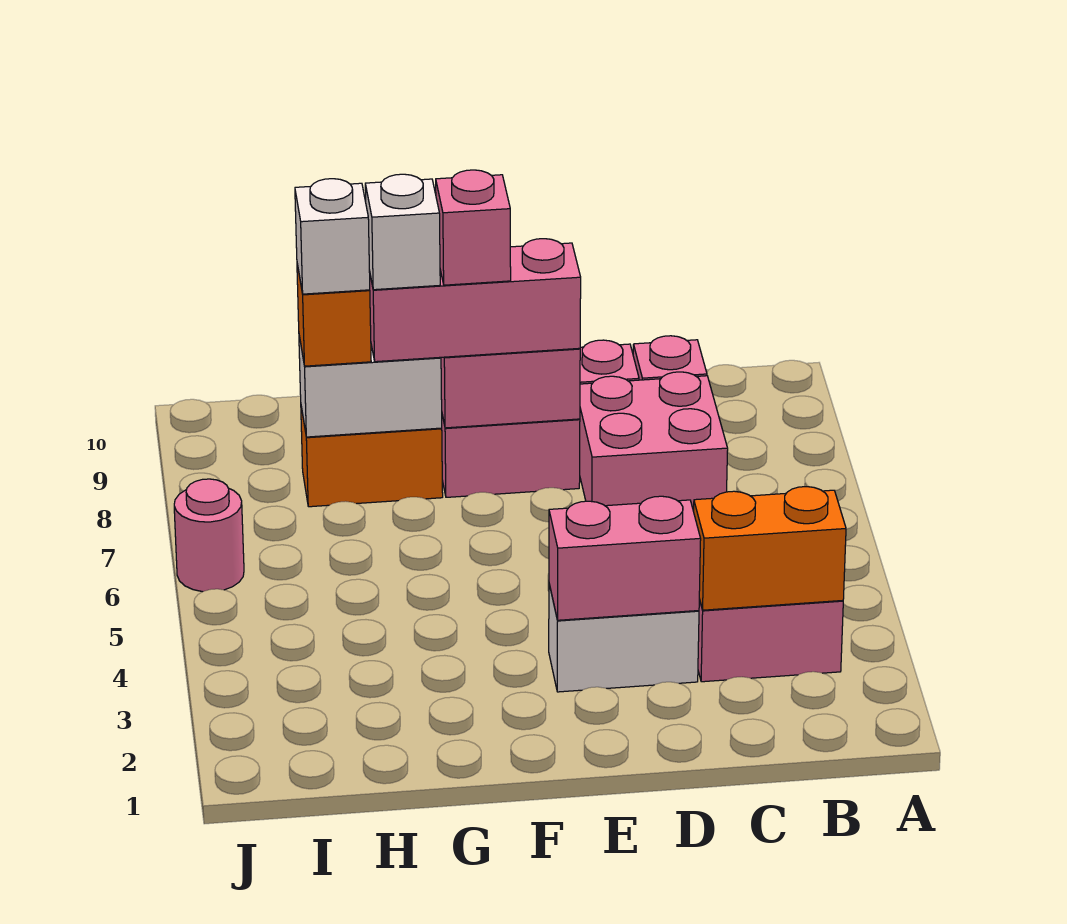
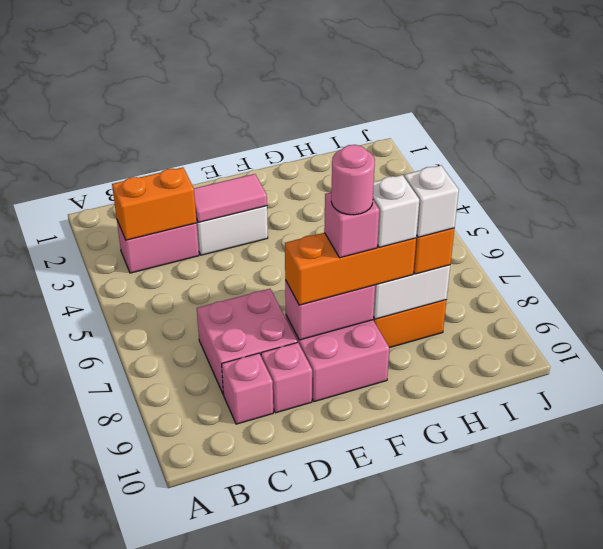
pink brick D3:E3 level 2 -> pink tile D3:E3 level 2
pink brick E8:G8 level 3 -> orange brick E8:G8 level 3
pink round brick J6 level 1 -> pink round brick F8 level 5

